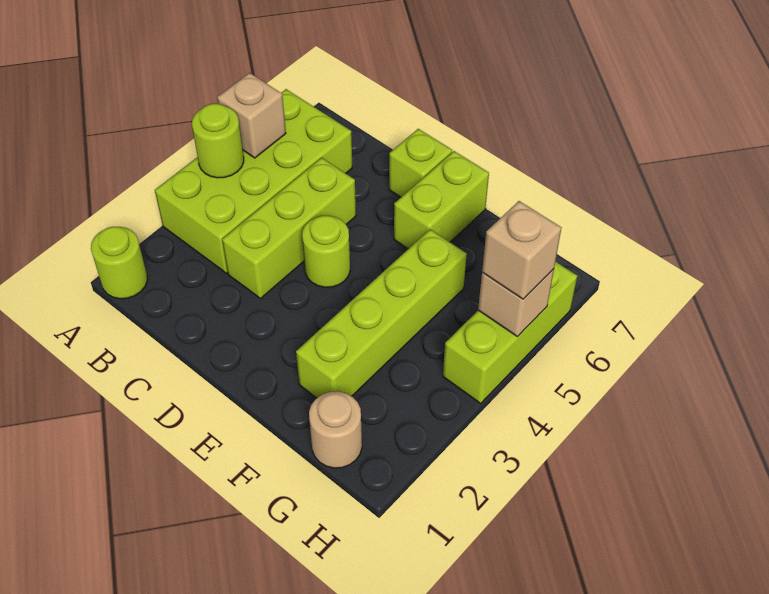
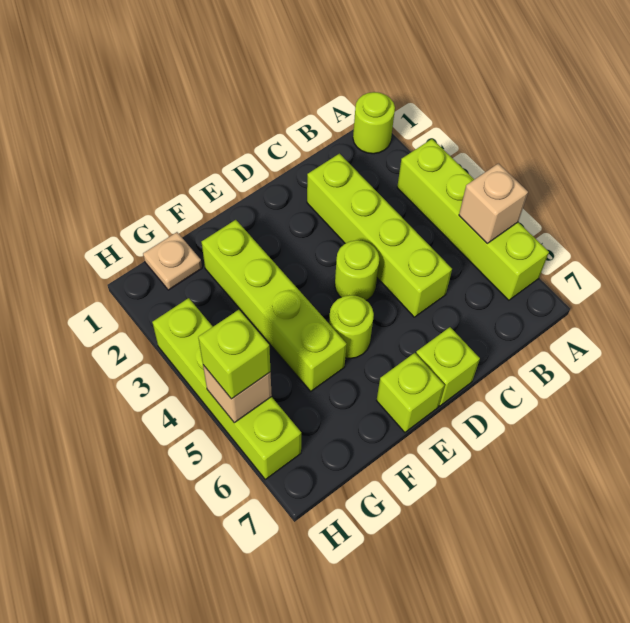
lime brick A3:B6 level 1 -> lime brick A3:A6 level 1
lime round brick A4 level 2 -> lime round brick E5 level 1
lime brick C3:C5 level 1 -> lime brick C2:C5 level 1
lime brick E6:E7 level 1 -> lime brick E7 level 1
tan round brick G1 level 1 -> tan plate G1 level 1
lime brick H4:H6 level 1 -> lime brick H3:H6 level 1
tan brick H5 level 3 -> lime brick H5 level 3

